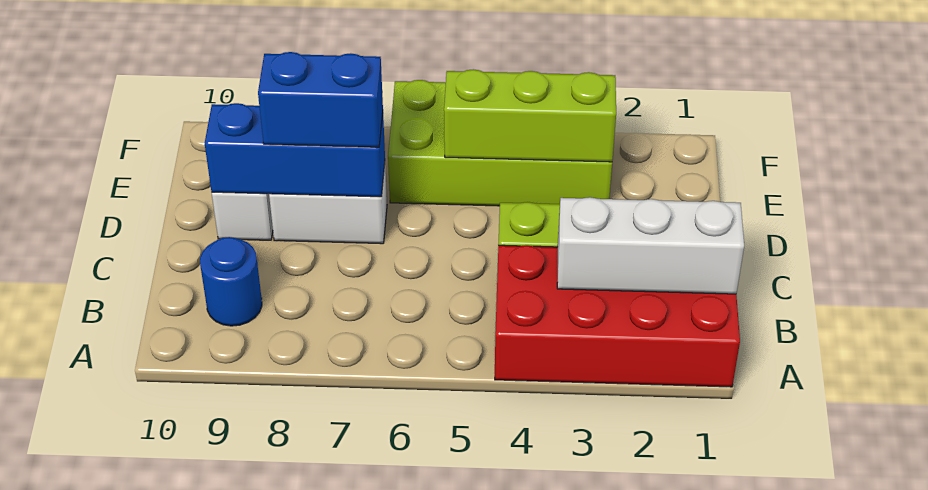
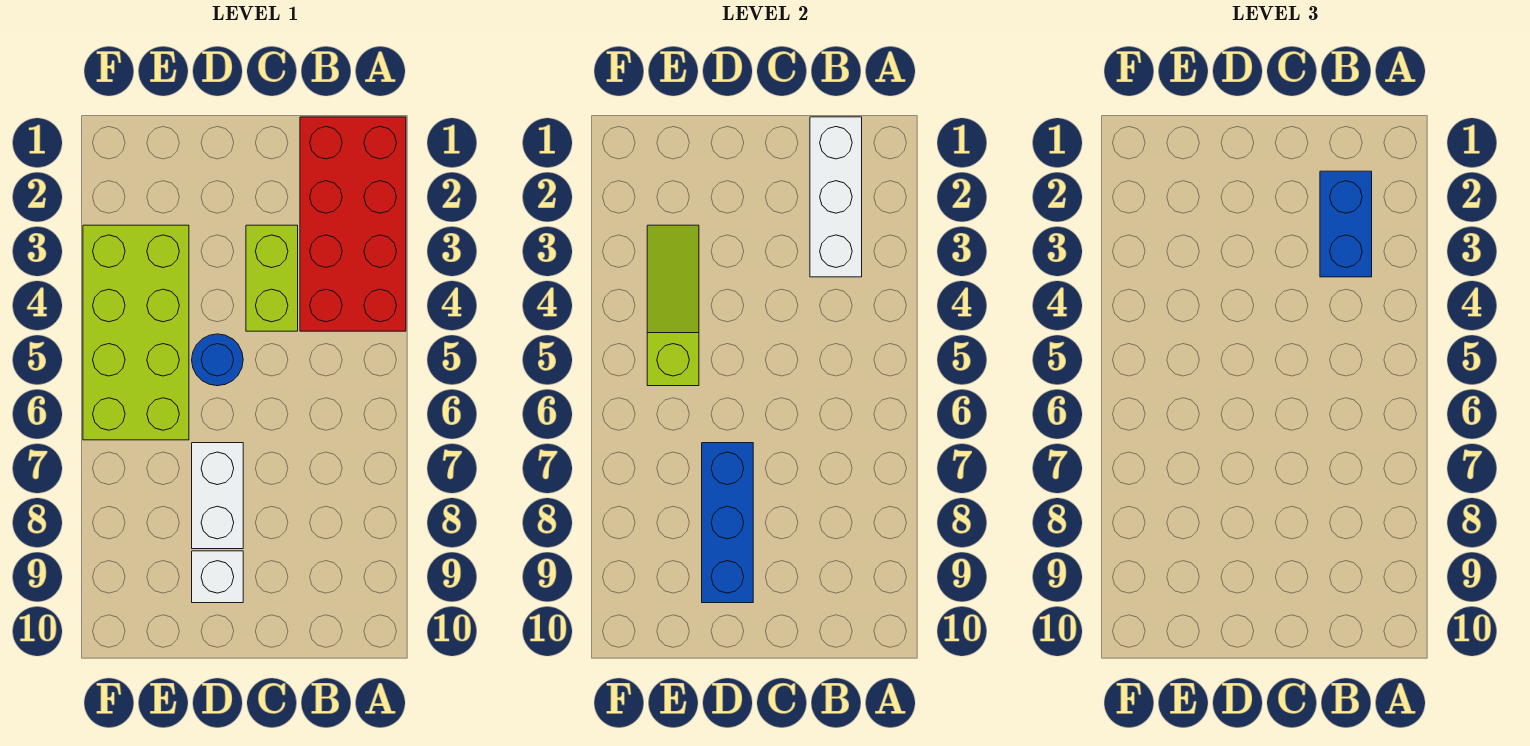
blue round brick B9 level 1 -> blue round brick D5 level 1
blue brick D7:D8 level 3 -> blue brick B2:B3 level 3
lime brick E3:E5 level 2 -> lime slope E3:E5 level 2 top 5

